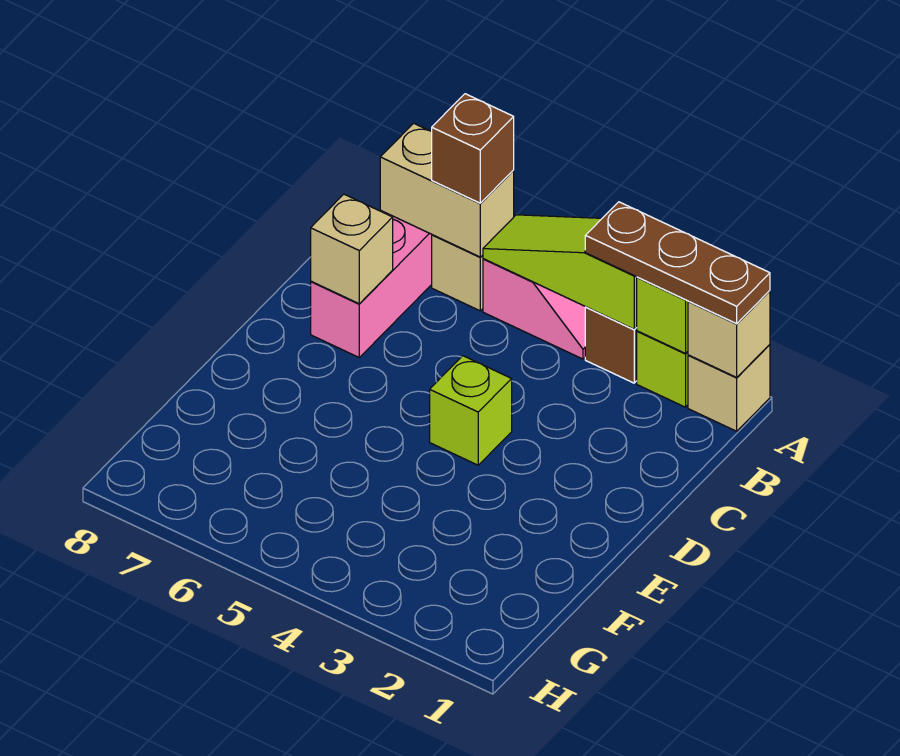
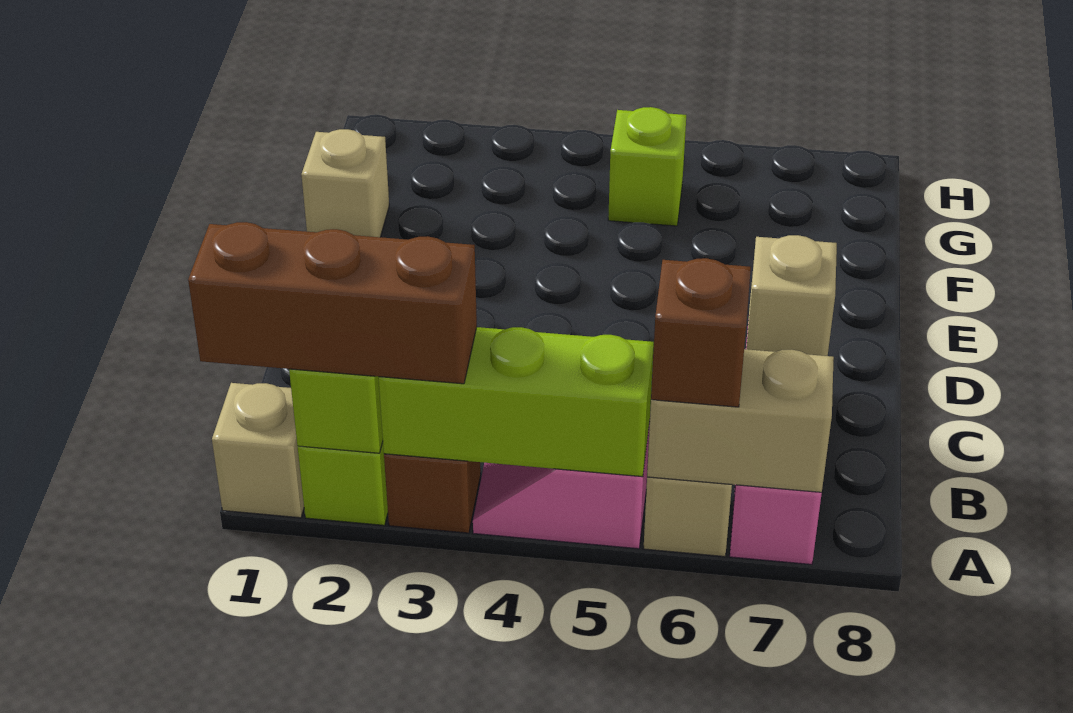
tan brick A1 level 2 -> tan brick F1 level 1
brown plate A1:A3 level 3 -> brown brick A1:A3 level 3
lime slope A3:A5 level 2 top 3 -> lime brick A3:A5 level 2
lime brick D4 level 1 -> lime brick G5 level 1

